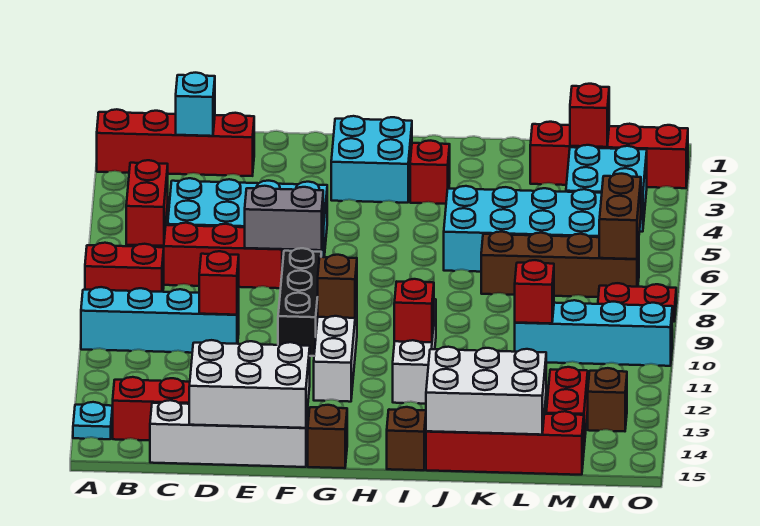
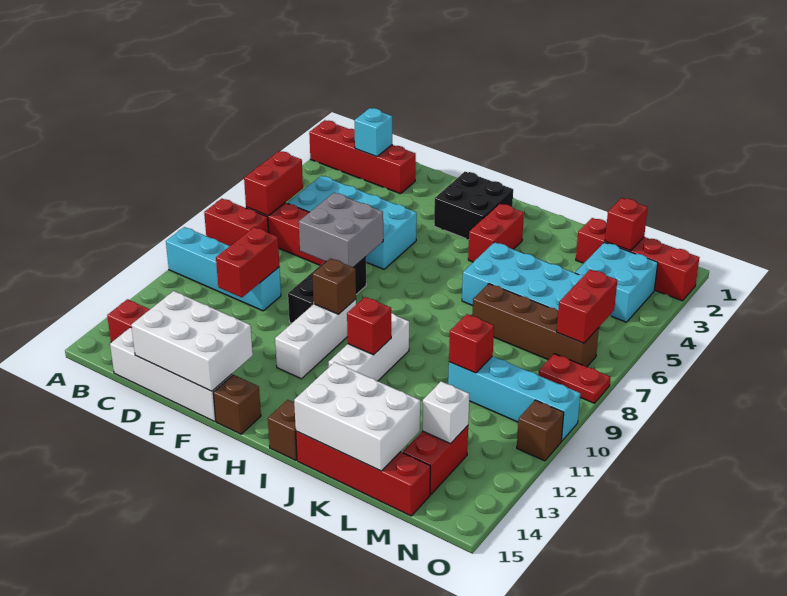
cyan plate A14 level 1 -> none
red brick D10 level 2 -> red brick D10:D11 level 2
grey brick E7:F7 level 2 -> grey brick E7:F8 level 2
cyan brick G2:H3 level 1 -> black brick G2:H3 level 1
red brick I3 level 1 -> red brick I3:I4 level 1
none -> white brick M13 level 2
brown brick N6:N7 level 2 -> red brick N6:N7 level 2
brown brick N13 level 1 -> brown brick O11 level 1

